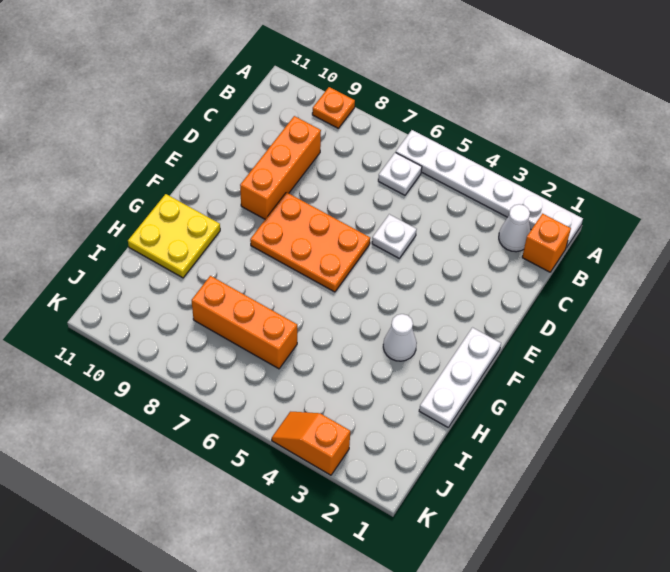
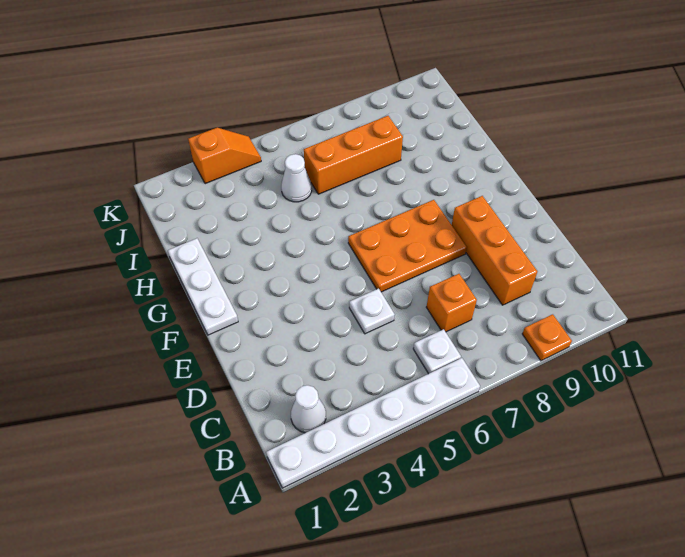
orange brick B1 level 1 -> orange brick C7 level 1
white cone G3 level 1 -> white cone I5 level 1
yellow plate G10:H11 level 1 -> none

